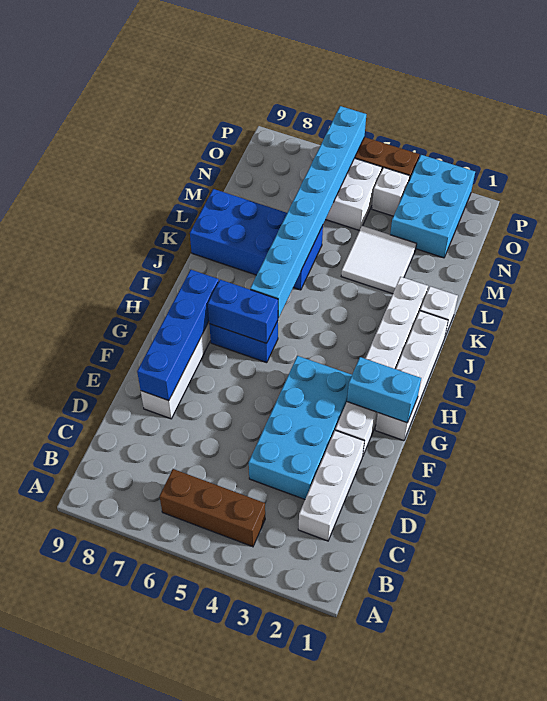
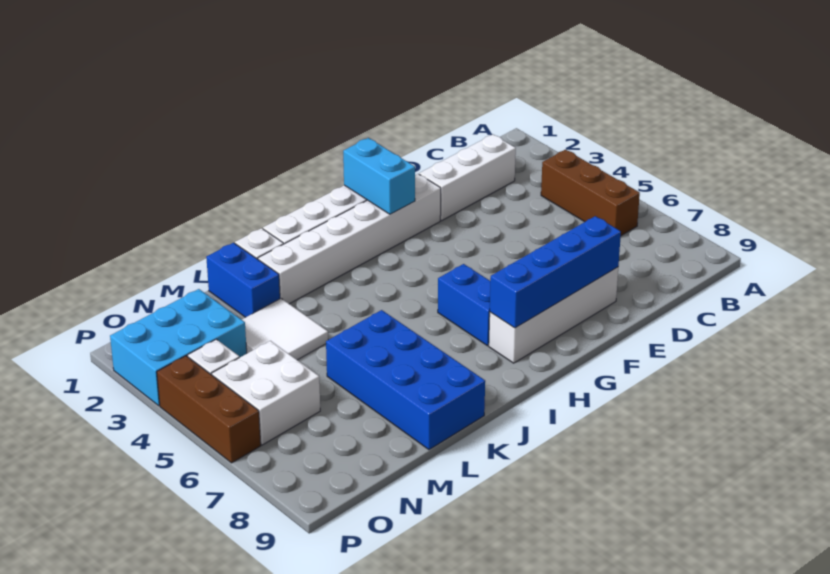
cyan brick D3:G4 level 1 -> none
blue brick H6:H7 level 2 -> blue brick L1:L2 level 1
cyan brick I6:P6 level 2 -> none

